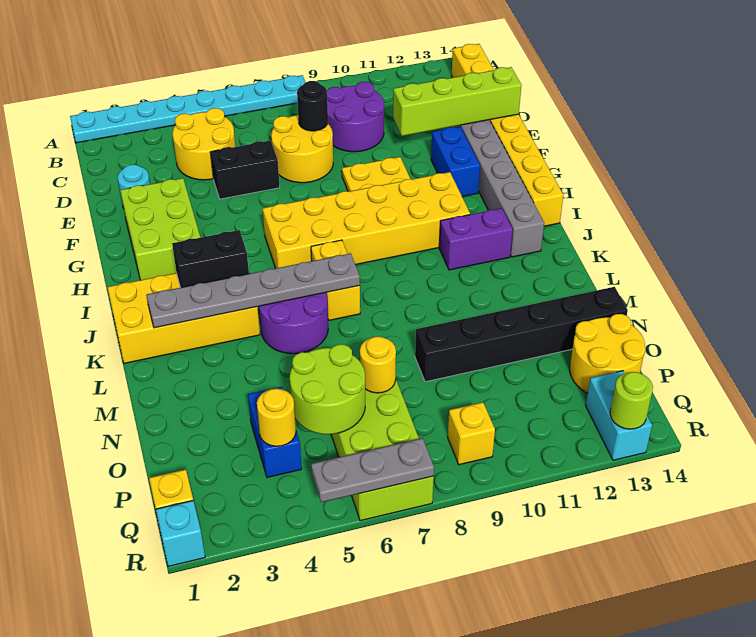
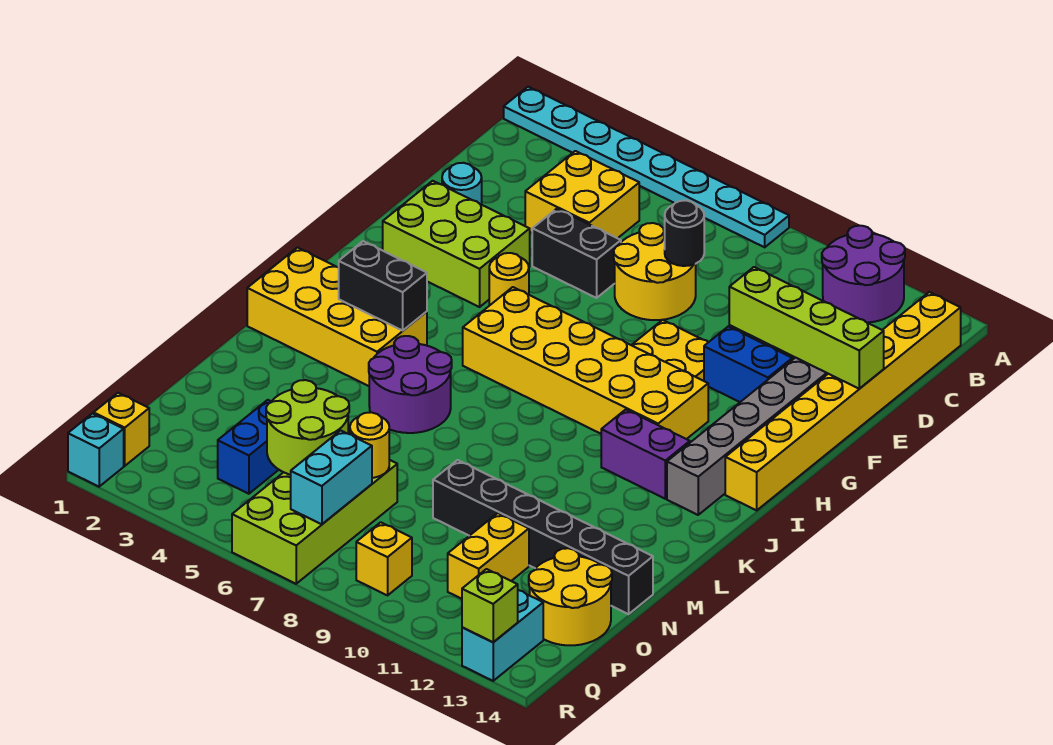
yellow round brick C4:D5 level 1 -> yellow brick C4:D5 level 1
purple round brick C9:D10 level 1 -> purple round brick A11:B12 level 1
lime brick F2:H3 level 1 -> lime brick F2:G4 level 1
blue brick F12:G12 level 1 -> blue brick F11:F12 level 1
yellow brick J7:K7 level 1 -> yellow brick O11:P11 level 1
grey plate K2:K7 level 2 -> none
yellow round brick P4 level 2 -> yellow round brick G5 level 1
none -> cyan brick P7:Q7 level 2
grey plate R5:R7 level 2 -> none
lime round brick R13 level 2 -> lime brick R13 level 2

